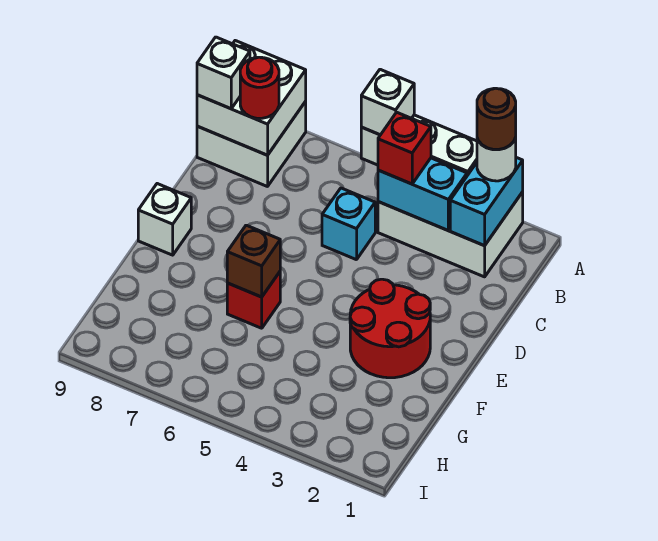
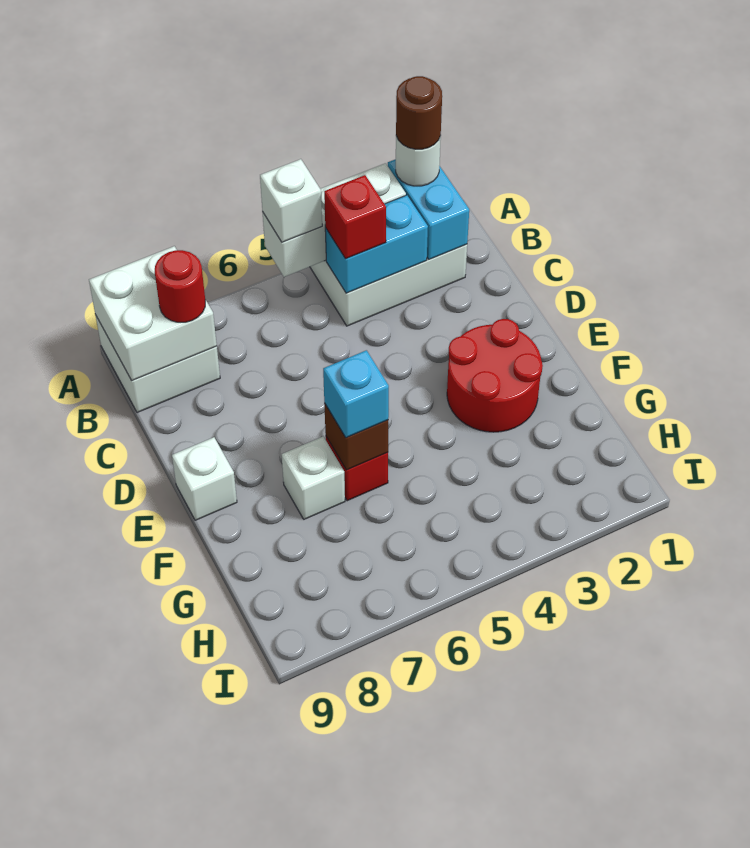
white brick B9 level 3 -> white brick F7 level 1
cyan brick C5 level 1 -> cyan brick F6 level 3

